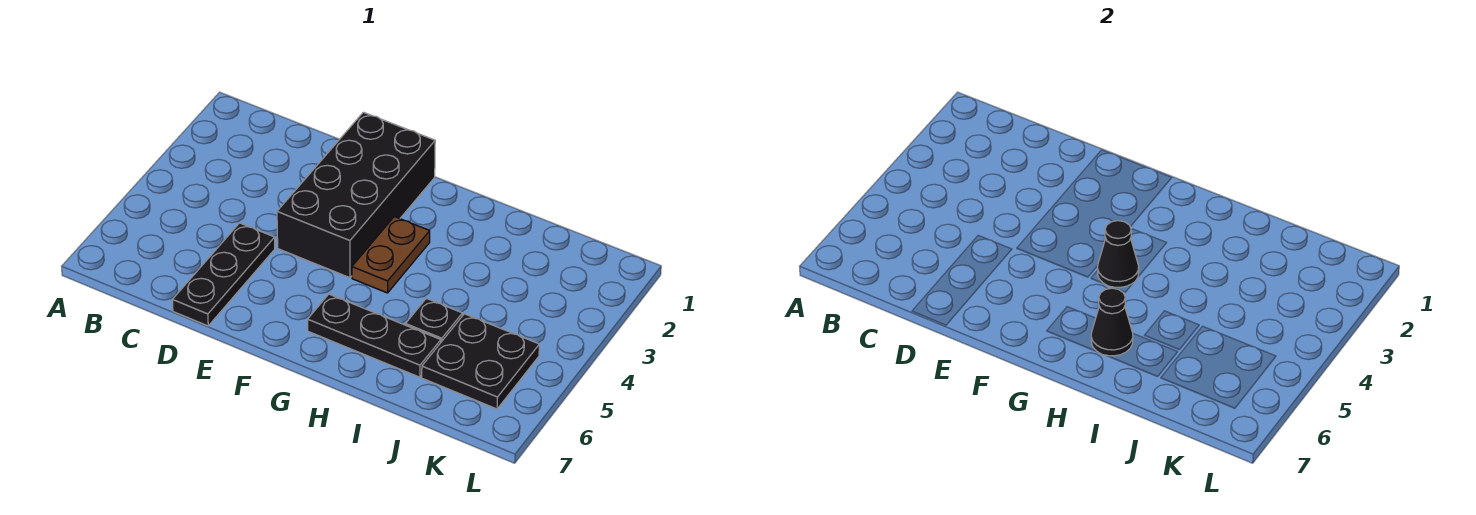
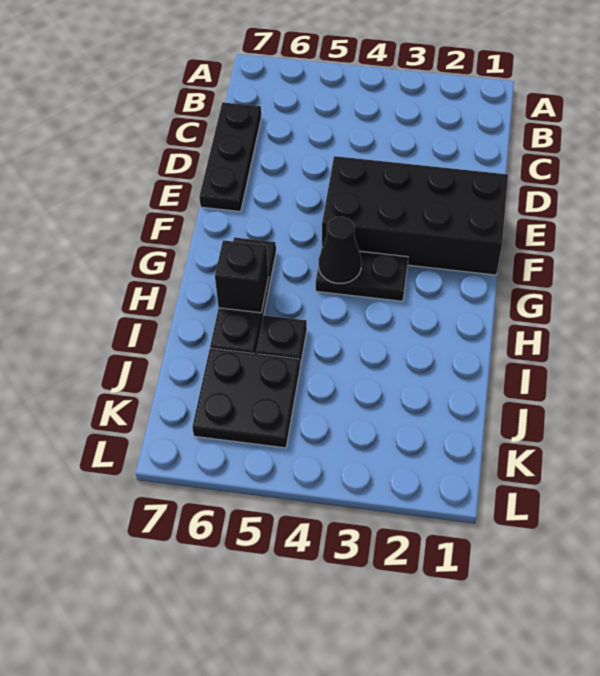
black plate D5:D7 level 1 -> black plate C7:E7 level 1
brown plate G3:G4 level 1 -> black plate G3:G4 level 1
black cone H6 level 2 -> black brick H6 level 2

